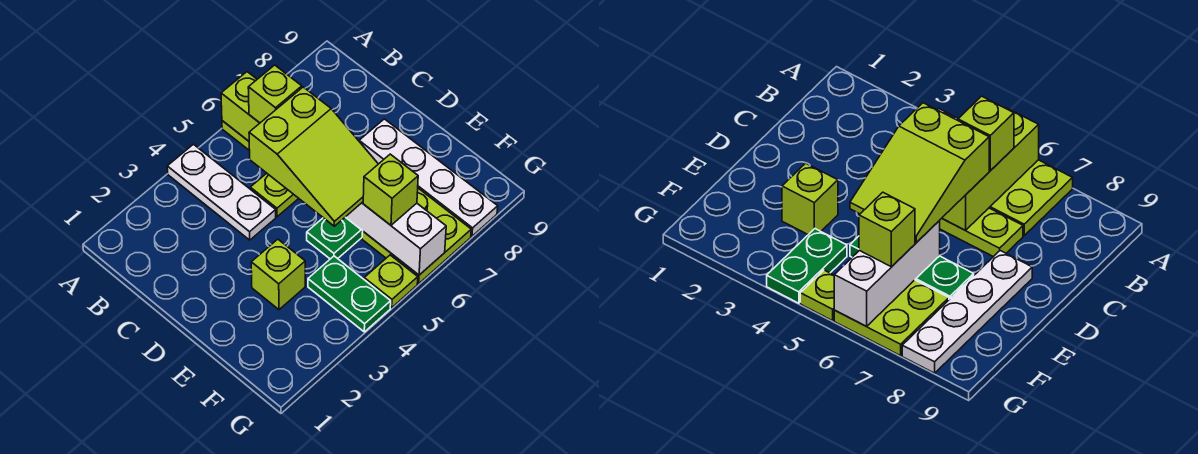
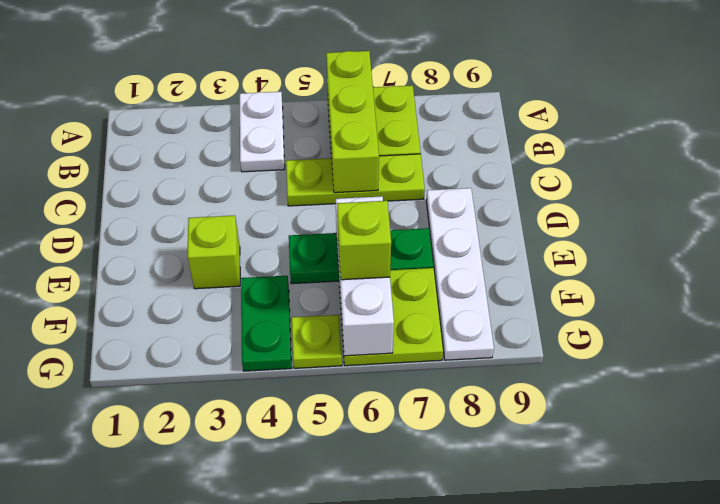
white plate A4:C4 level 1 -> white plate A4:B4 level 1
lime brick B6 level 3 -> none
lime slope C5:E6 level 3 top C -> none

